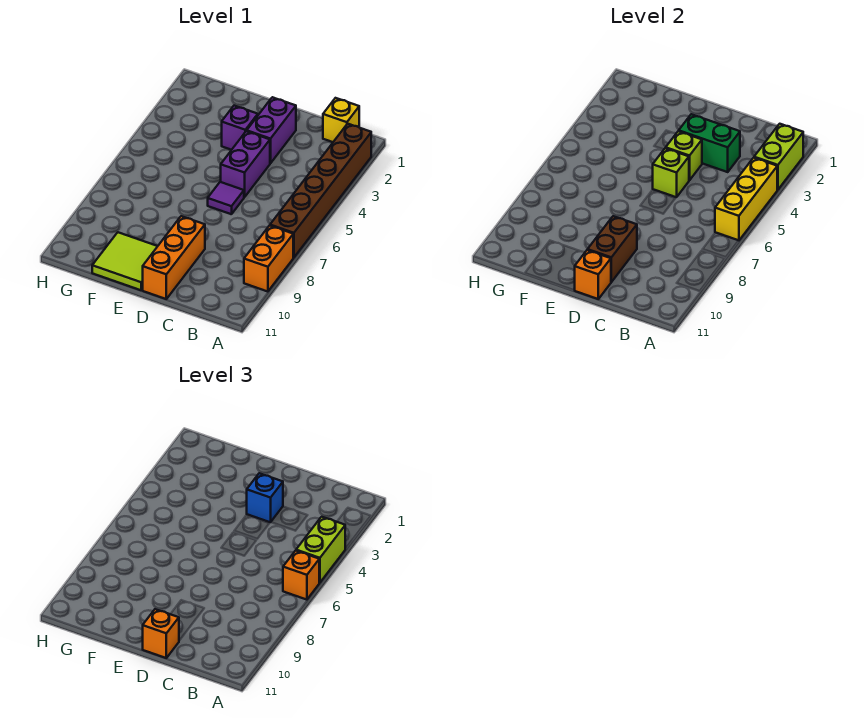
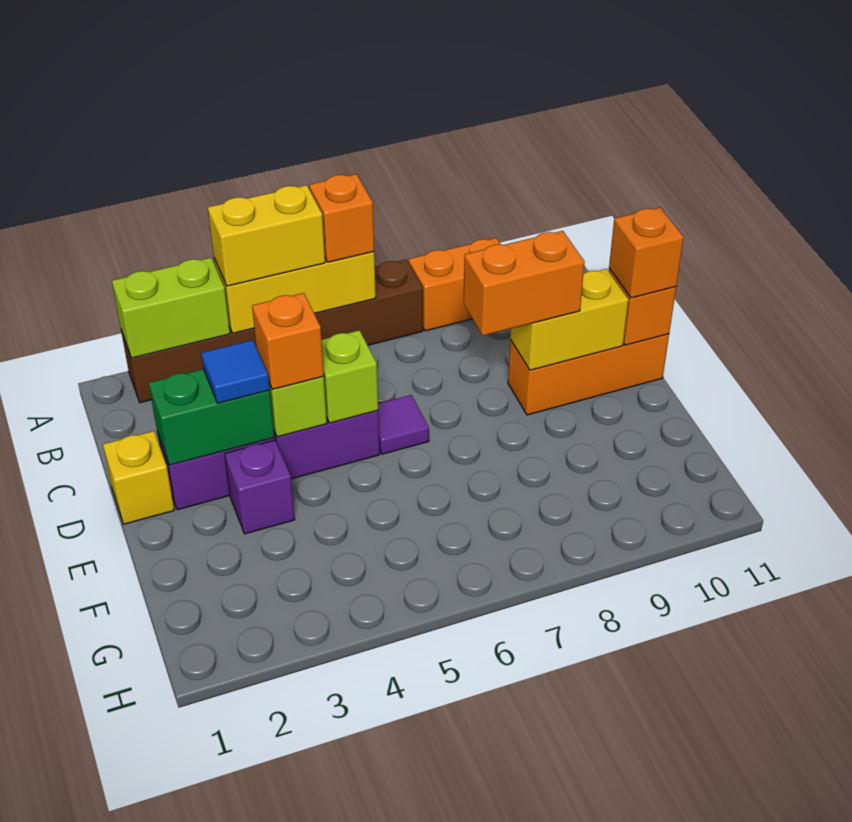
lime brick A4:A5 level 3 -> yellow brick A4:A5 level 3
yellow brick B1 level 1 -> yellow brick D1 level 1
green brick C3:D3 level 2 -> green brick D2:D3 level 2
blue brick D3 level 3 -> blue tile D3 level 3
none -> orange brick D4 level 3
none -> orange brick D8:D9 level 3
brown brick D9:D10 level 2 -> yellow brick D9:D10 level 2
lime tile E10:F11 level 1 -> none

